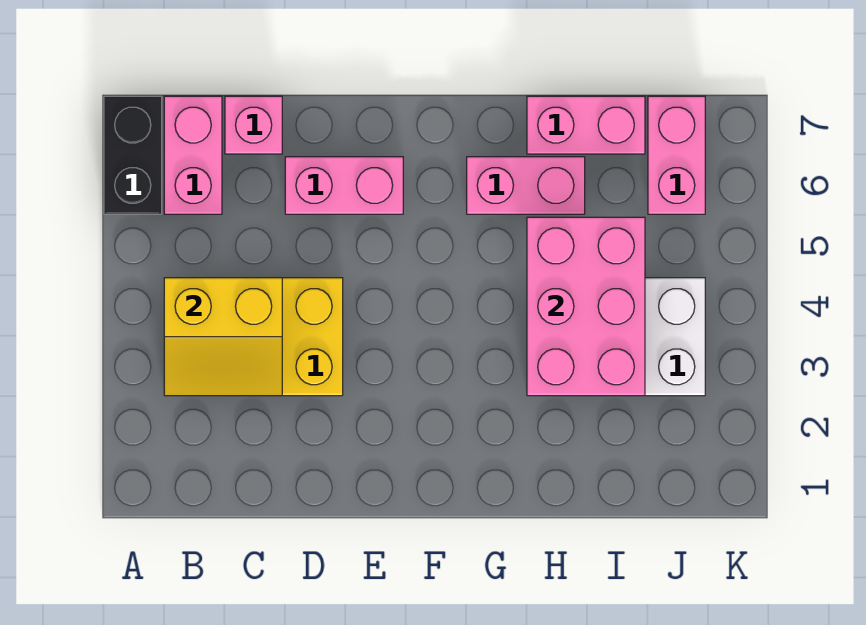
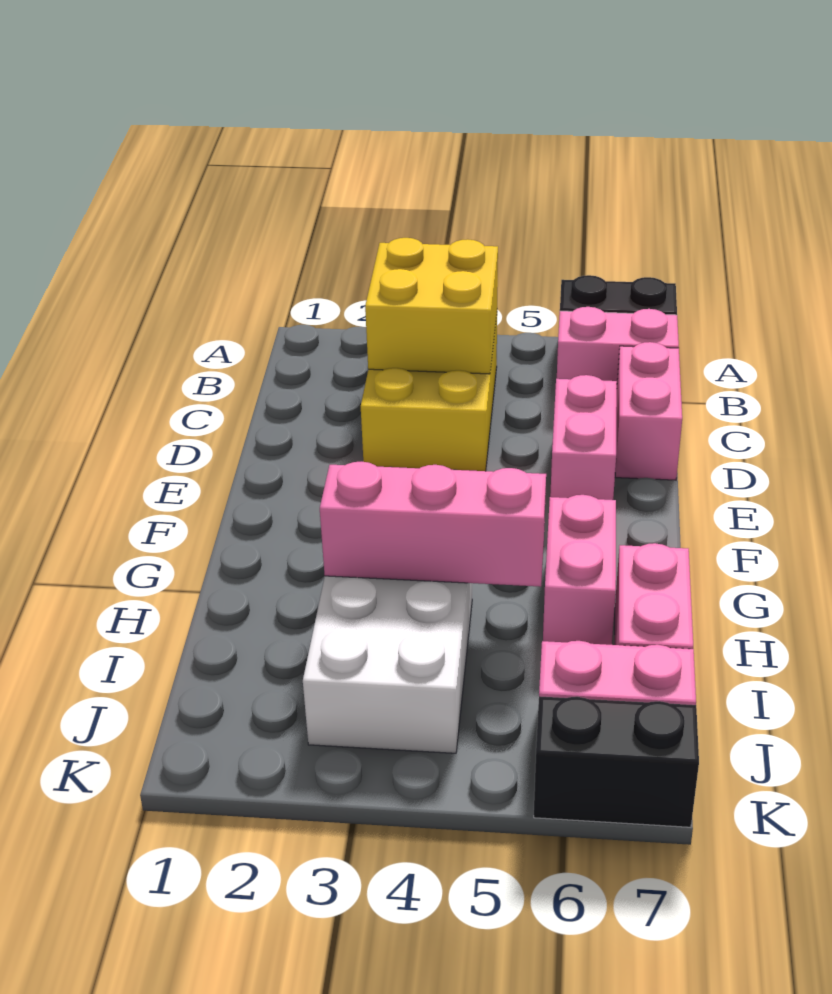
yellow slope B3:C4 level 2 top 4 -> yellow brick B3:C4 level 2
pink brick C7 level 1 -> pink brick C7:D7 level 1
pink brick H3:I5 level 2 -> pink brick H3:H5 level 2
none -> black brick K6:K7 level 1

